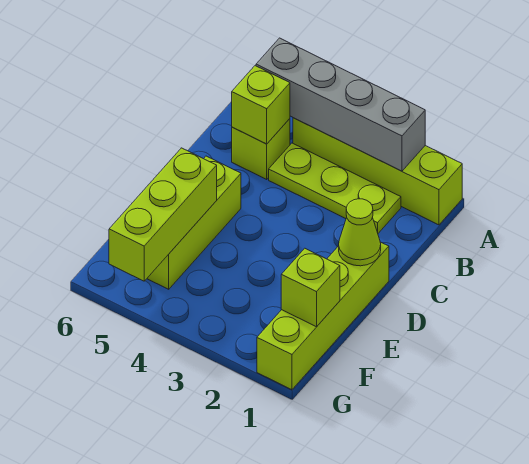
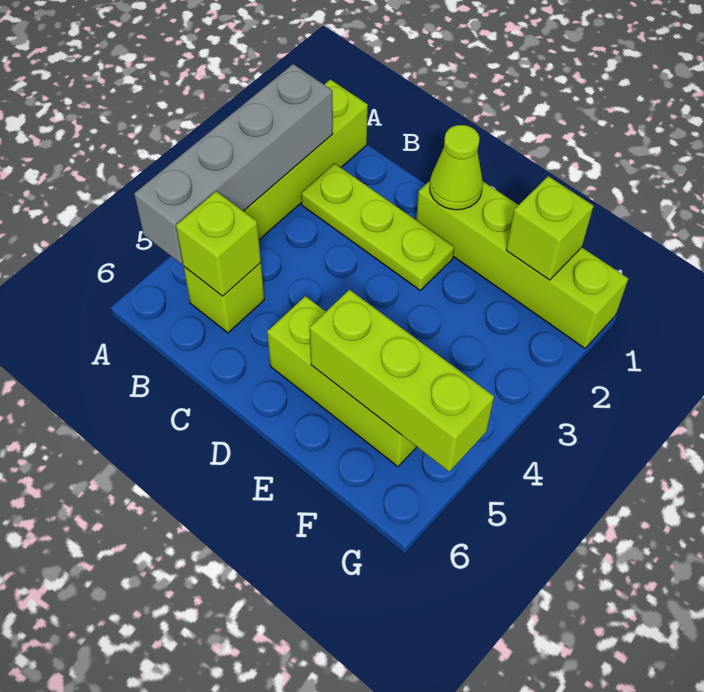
lime plate B2:B4 level 1 -> lime plate B2:D2 level 1

